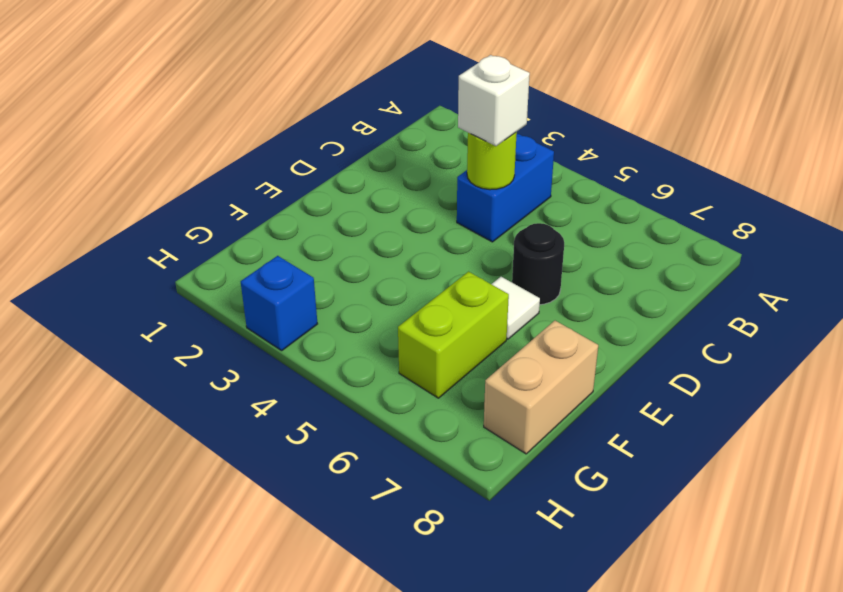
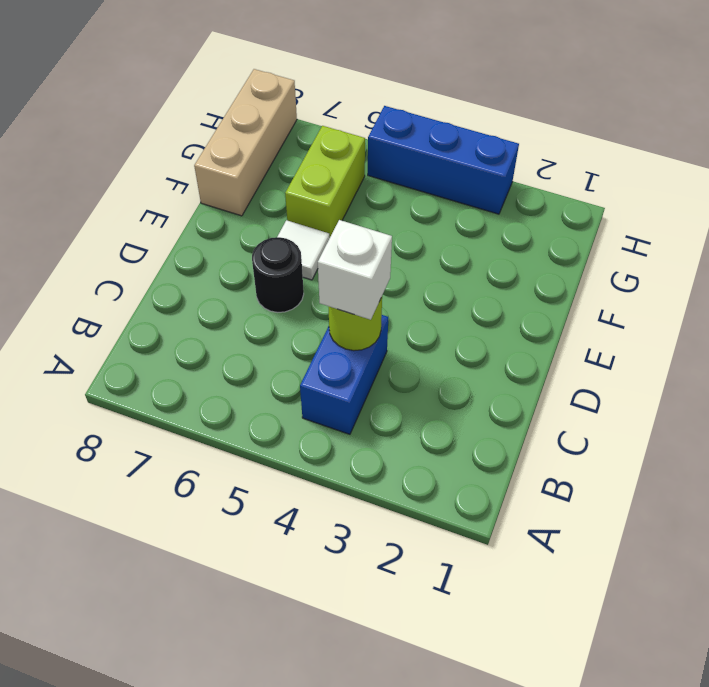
tan brick F8:G8 level 1 -> tan brick F8:H8 level 1
blue brick H3 level 1 -> blue brick H3:H5 level 1

